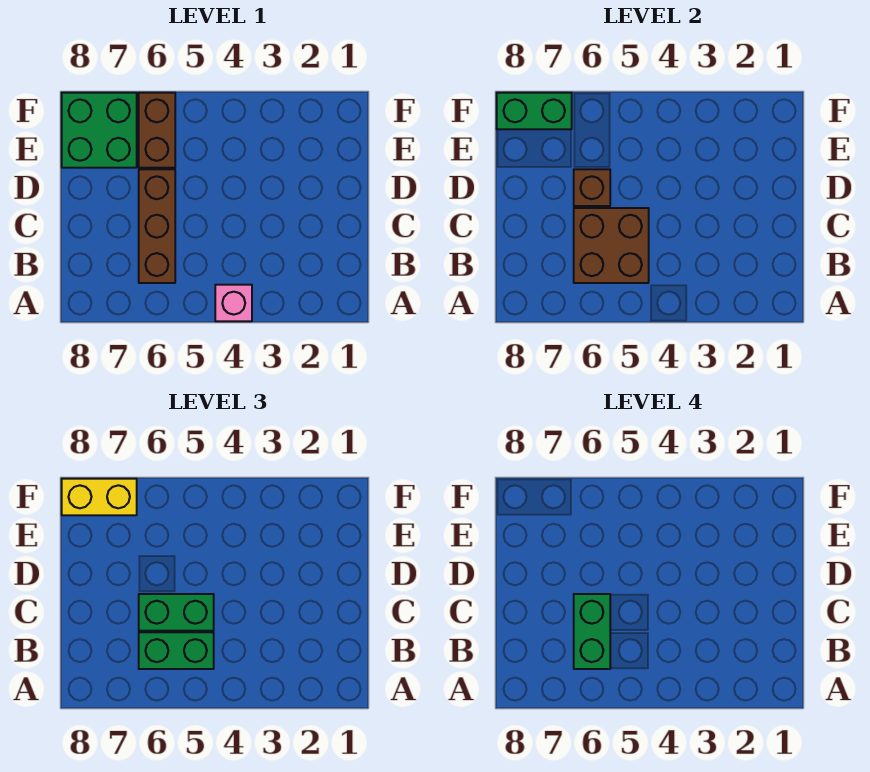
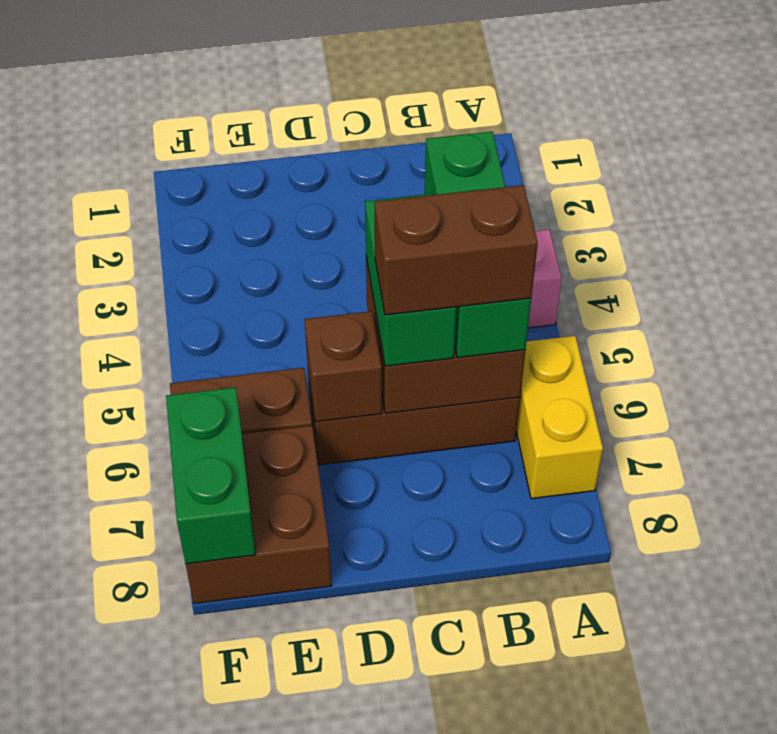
green brick B5:B6 level 3 -> green brick B4:B6 level 3
green brick B6:C6 level 4 -> brown brick B6:C6 level 4
green brick E7:F8 level 1 -> brown brick E7:F8 level 1
yellow brick F7:F8 level 3 -> yellow brick A6:A7 level 1

